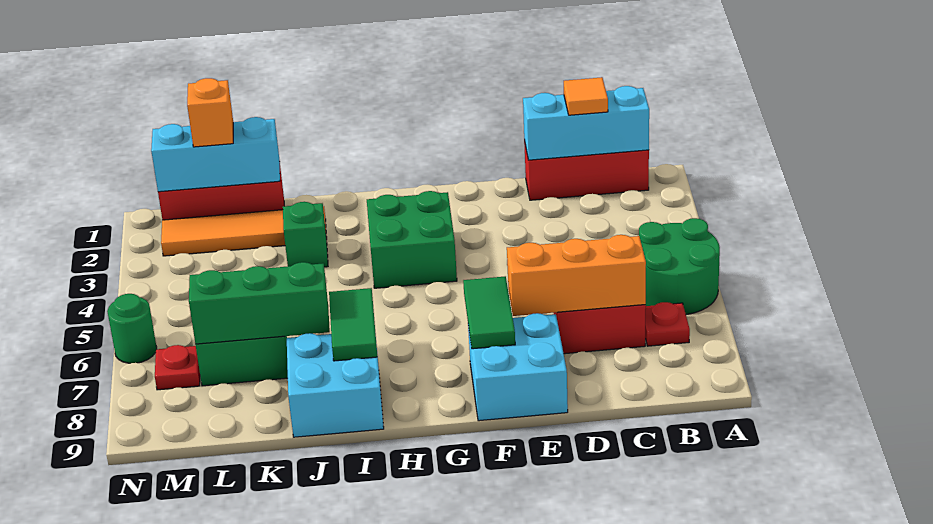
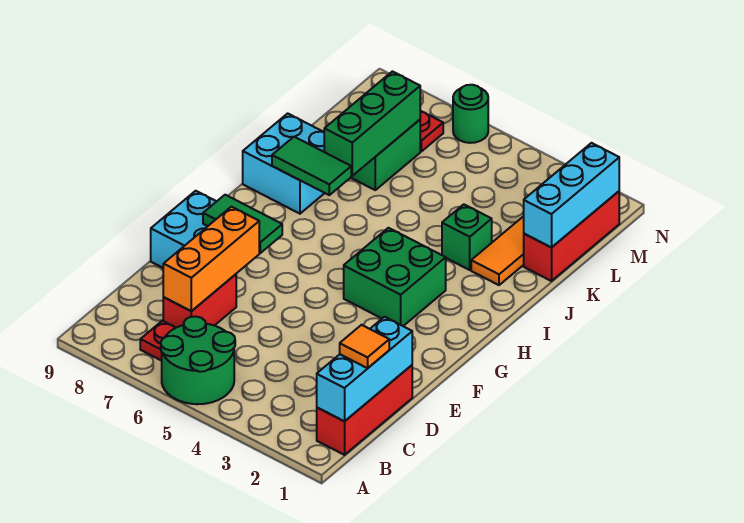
orange brick L1 level 3 -> none

